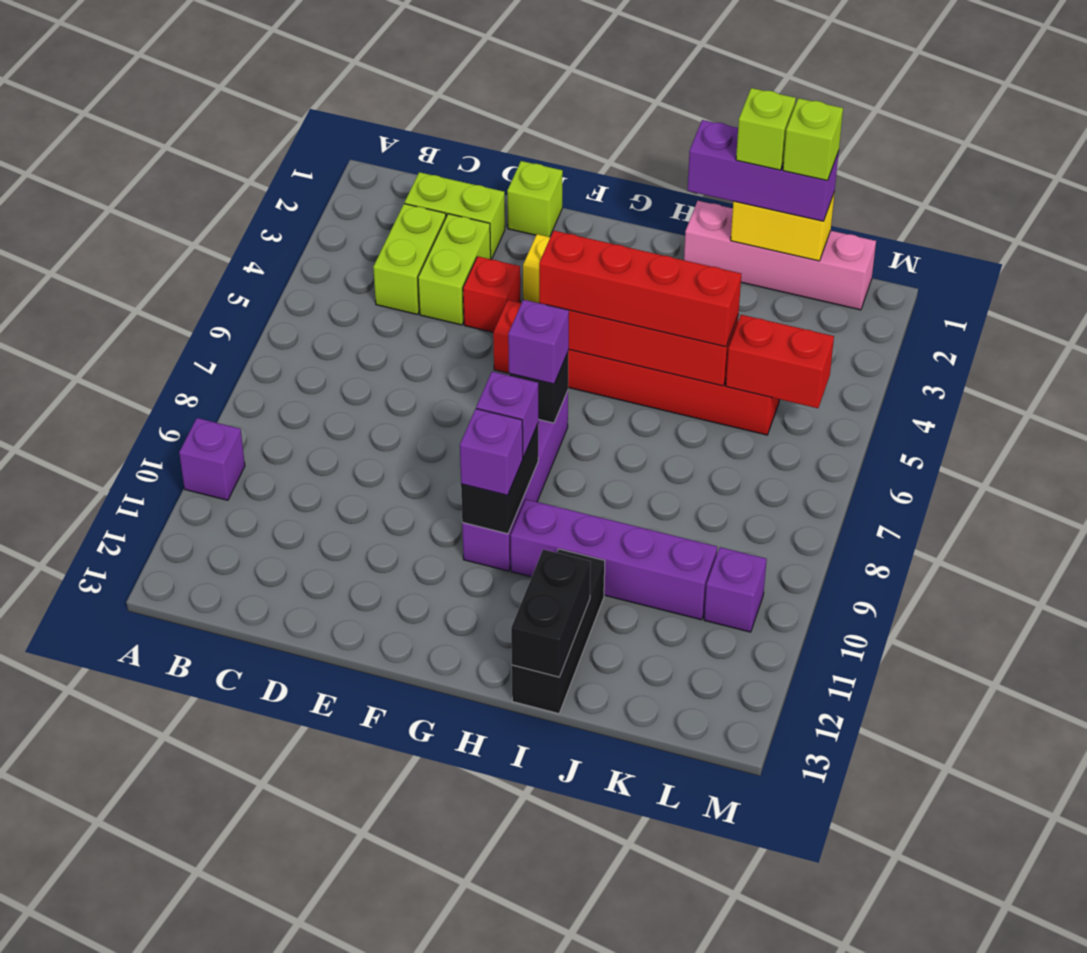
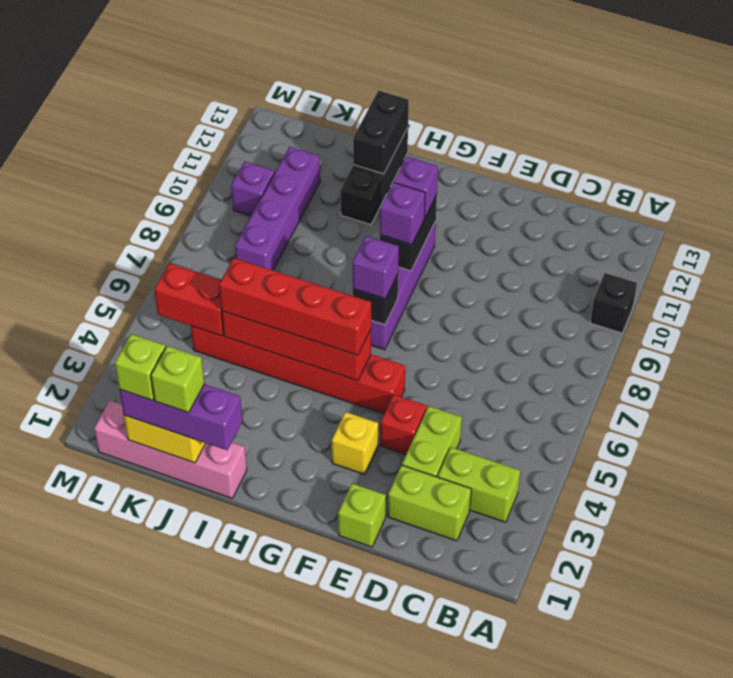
purple brick A10 level 1 -> black brick A10 level 1
lime brick C3:C4 level 1 -> lime brick B3:C3 level 1
purple brick H10:K10 level 1 -> purple brick K8:K11 level 1

